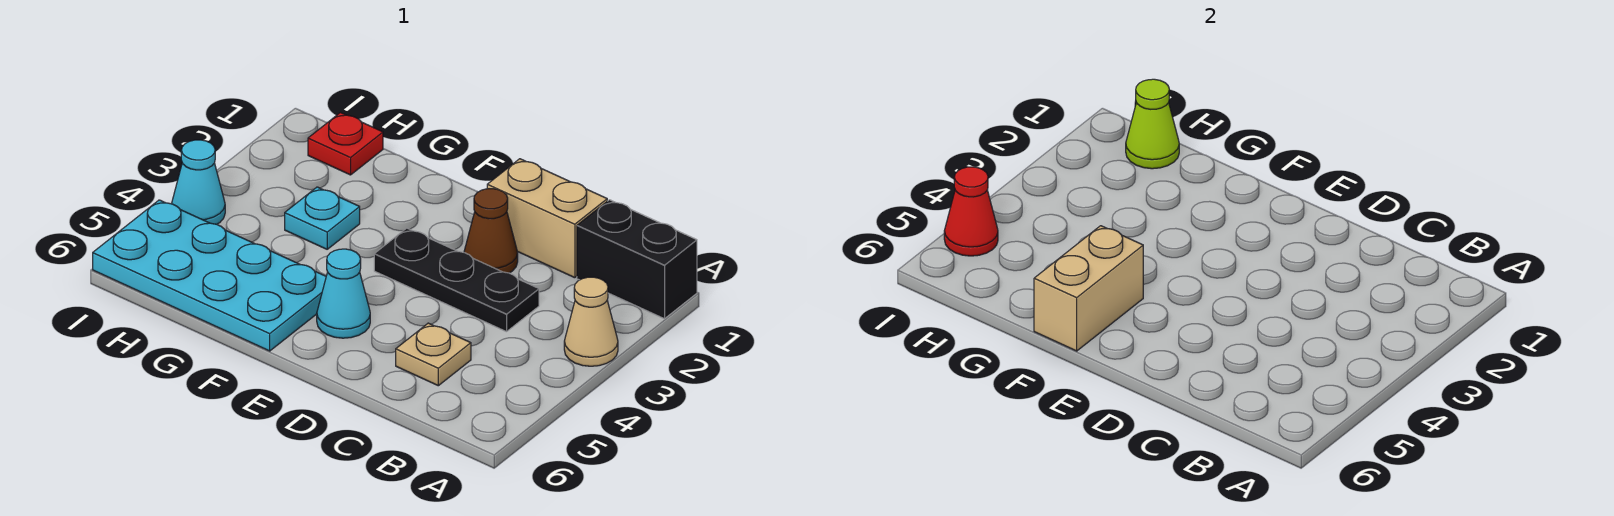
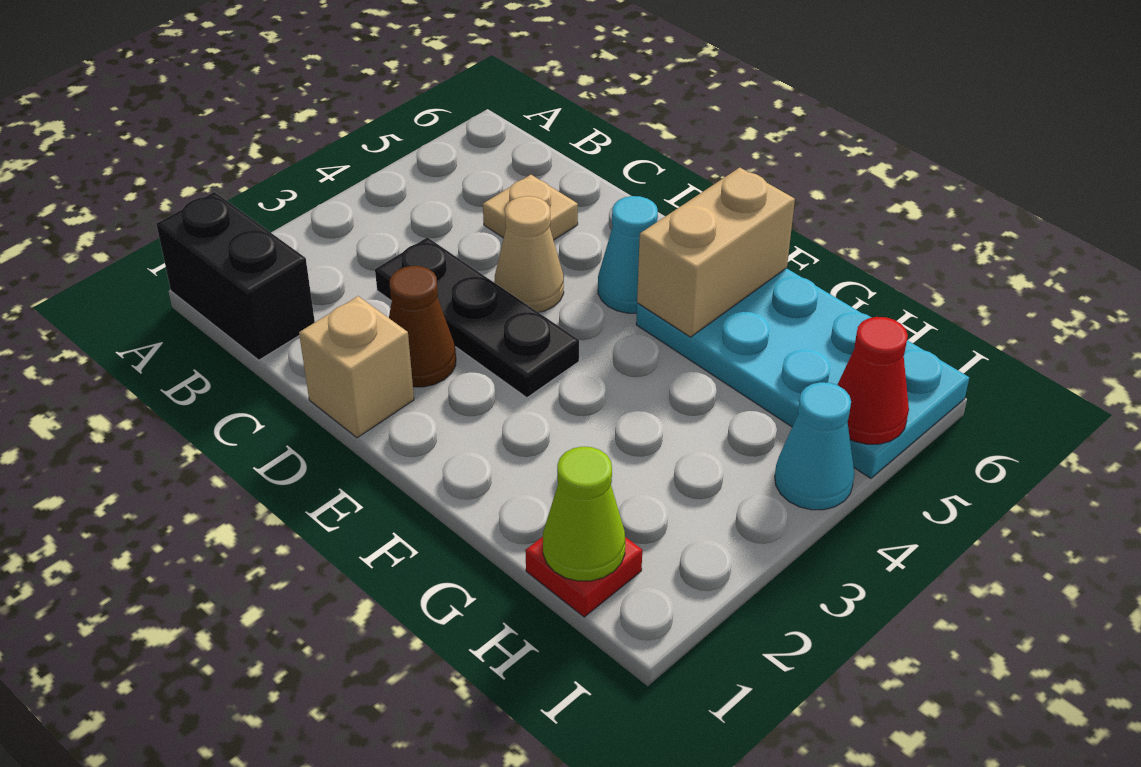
tan cone A3 level 1 -> tan cone D4 level 1
tan brick C1:D1 level 1 -> tan brick D1 level 1
cyan plate G3 level 1 -> none

